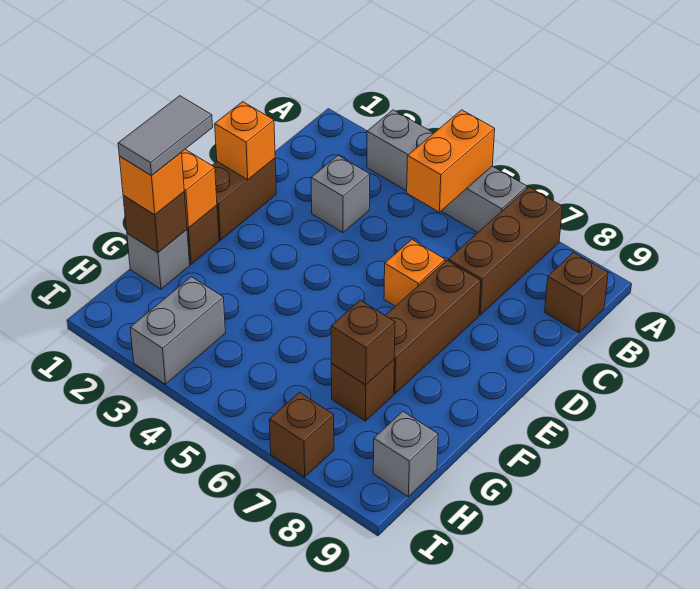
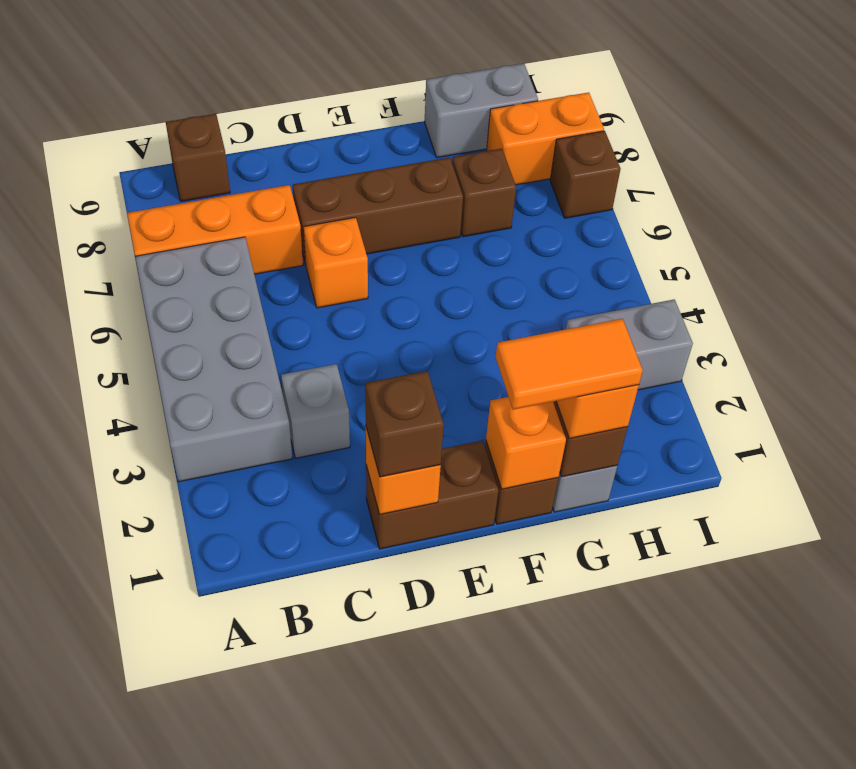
grey brick A3:A6 level 1 -> grey brick A3:B6 level 1
orange brick A5:B5 level 2 -> orange brick H8:I8 level 1
brown brick A7:C7 level 1 -> orange brick A7:C7 level 1
grey tile F1:G1 level 4 -> orange tile F1:G1 level 4
brown brick G7 level 2 -> brown brick D1 level 3
grey brick H9 level 1 -> grey brick G9:H9 level 1

